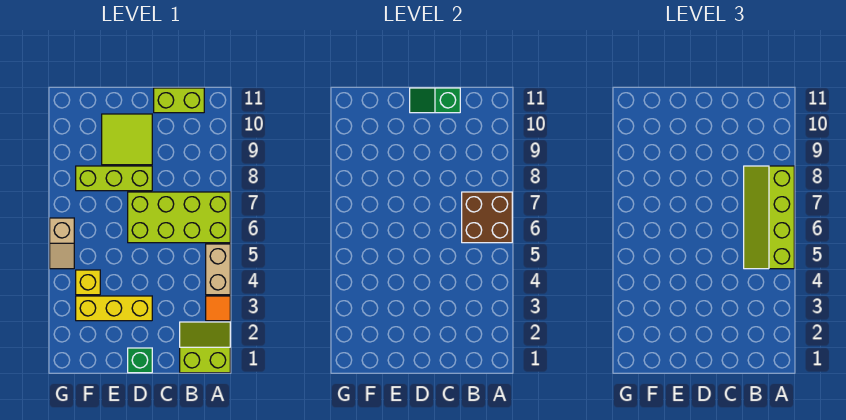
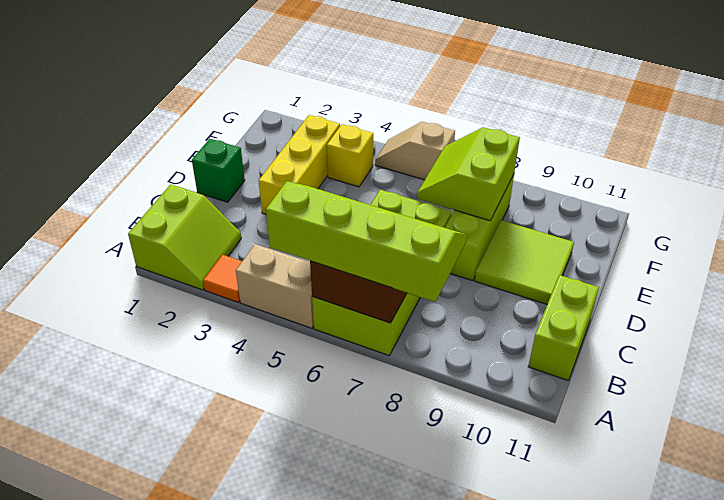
green slope C11:D11 level 2 top C -> none
none -> lime slope E7:F8 level 2 top 8

